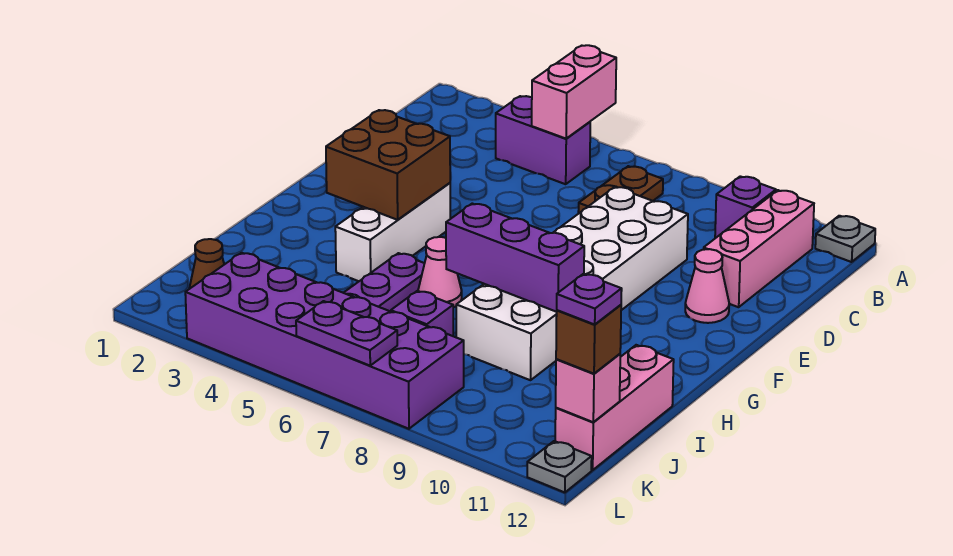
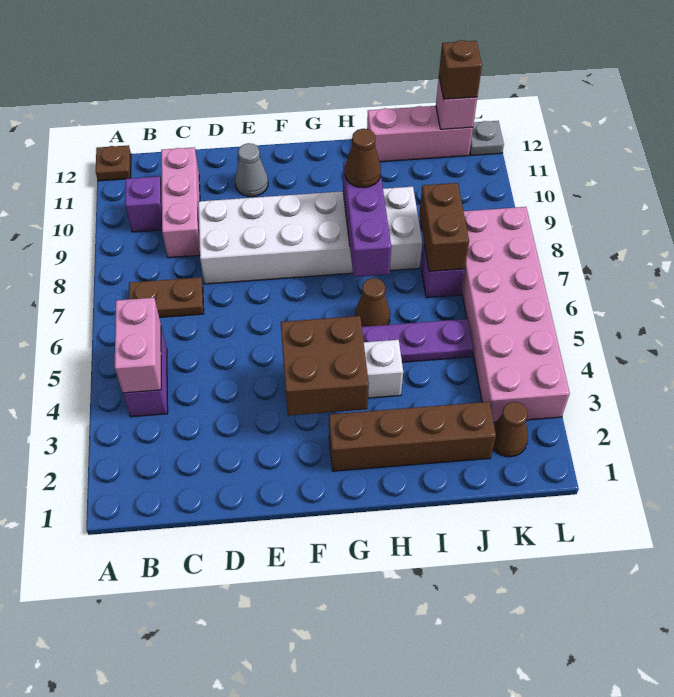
pink brick A5:B5 level 2 -> pink brick B4:B5 level 2
grey plate A12 level 1 -> brown plate A12 level 1
pink brick B11:D11 level 1 -> pink brick C9:C11 level 1
pink cone E11 level 1 -> grey cone E11 level 1
none -> brown brick G2:J2 level 1
pink cone H6 level 1 -> brown cone H6 level 1
none -> brown cone H9 level 3
none -> brown brick J7:J8 level 2
purple brick K3:L8 level 1 -> pink brick K3:L8 level 1
purple plate K12 level 4 -> none
purple plate L6:L7 level 2 -> none

